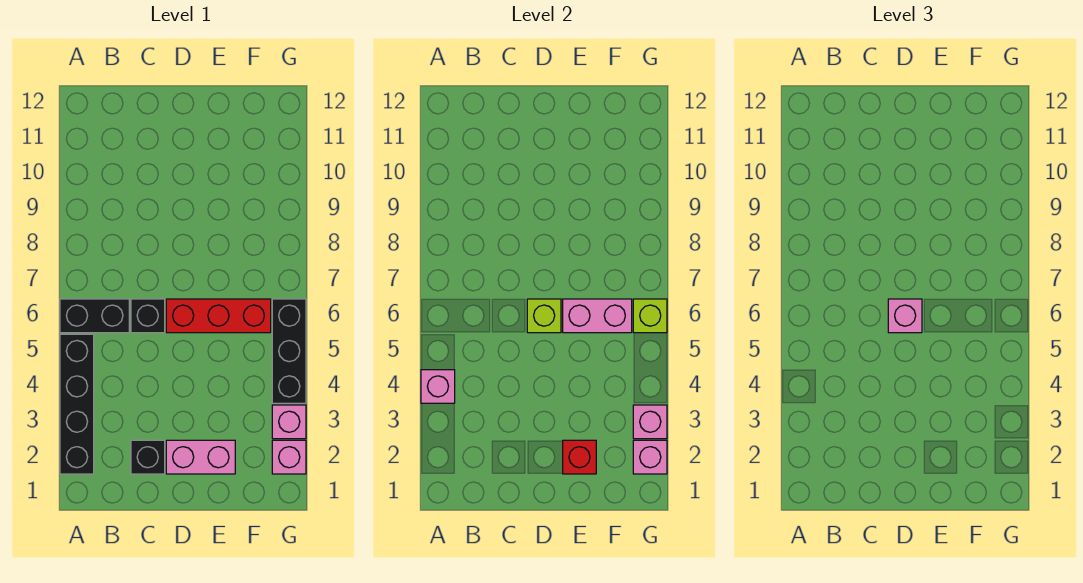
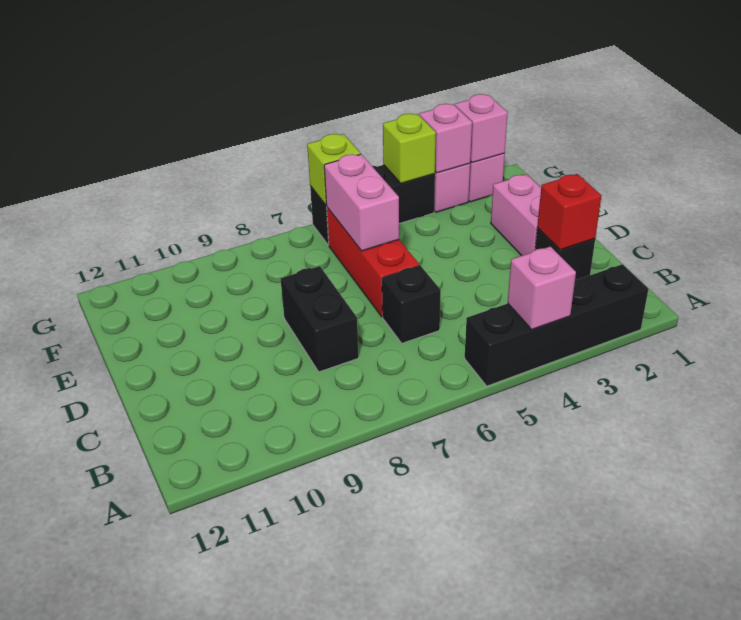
black brick A6:B6 level 1 -> black brick C8:D8 level 1
lime brick D6 level 2 -> lime brick G4 level 2
pink brick D6 level 3 -> none
red brick E2 level 2 -> red brick C2 level 2

